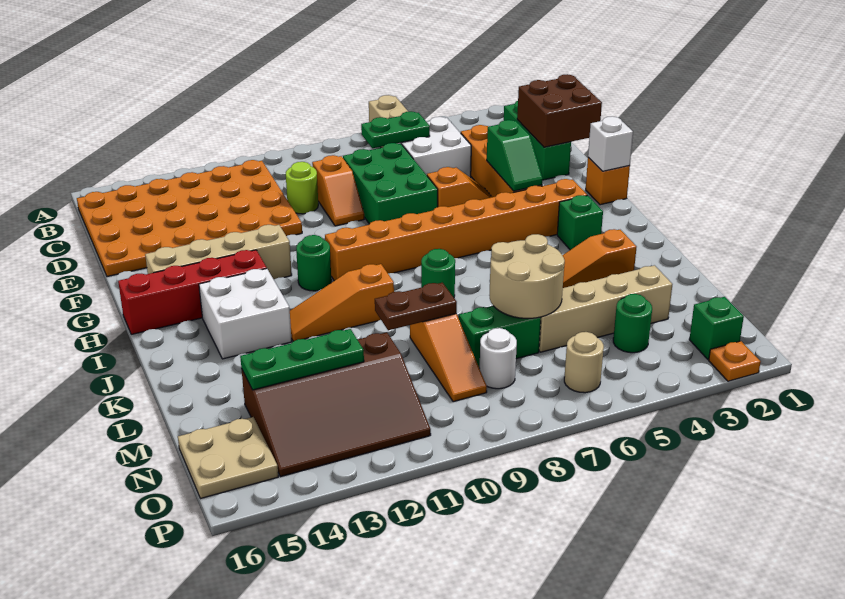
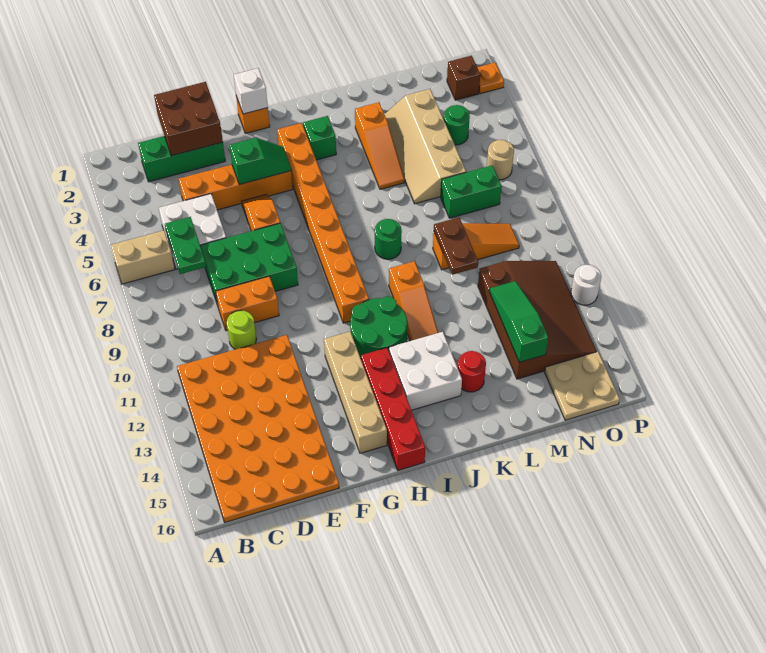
orange slope D9:E9 level 1 top D -> orange brick D9:E9 level 1
green round brick H11 level 1 -> green round brick H11:I12 level 1
none -> red round brick K14 level 1
tan round brick L6:M7 level 2 -> none
green brick M7:M8 level 1 -> green brick M7:N7 level 1
green plate M12:M14 level 2 -> green slope M12:M14 level 2 top 14
white round brick N8 level 1 -> white round brick P12 level 1
green brick O2 level 1 -> brown brick O2 level 1

